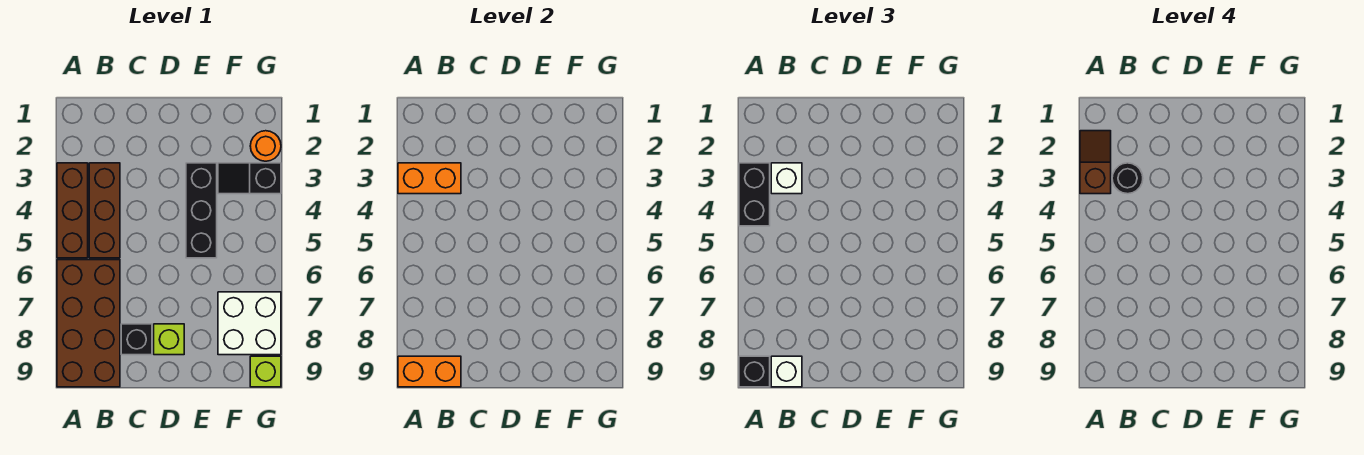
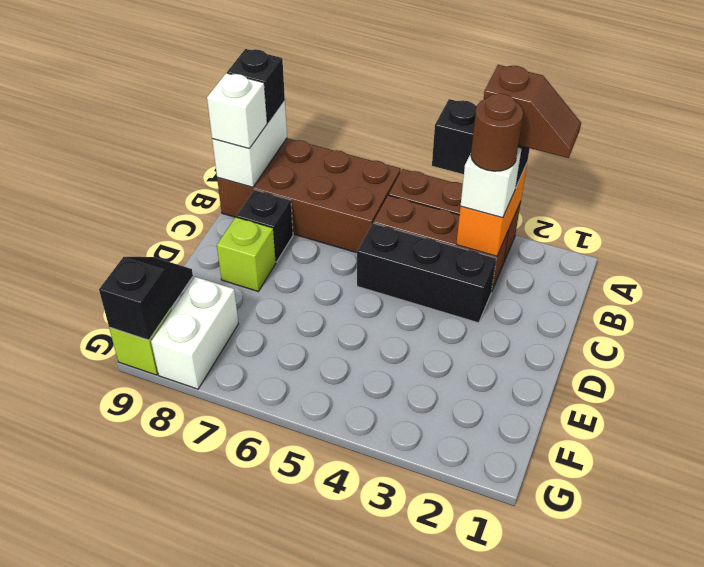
orange brick A9:B9 level 2 -> white brick A9:B9 level 2
black round brick B3 level 4 -> brown round brick B3 level 4
black brick E3:E5 level 1 -> black brick C3:C5 level 1
black slope F3:G3 level 1 top G -> black slope F9:G9 level 2 top G
white brick F7:G8 level 1 -> white brick F8:G8 level 1
orange round brick G2 level 1 -> none

